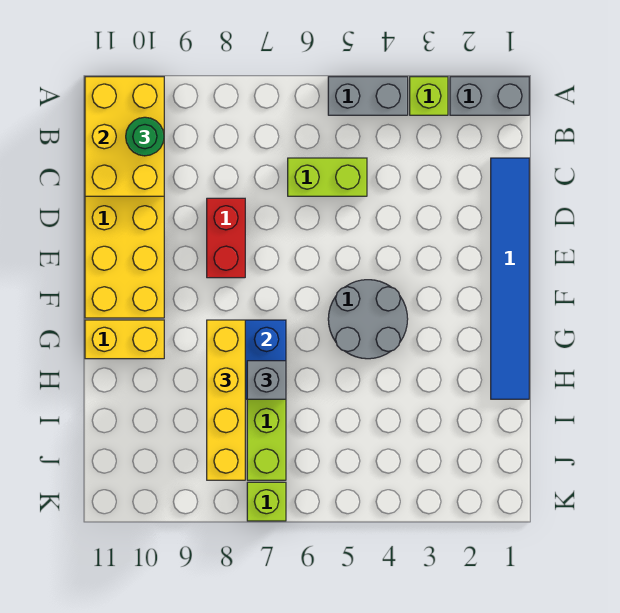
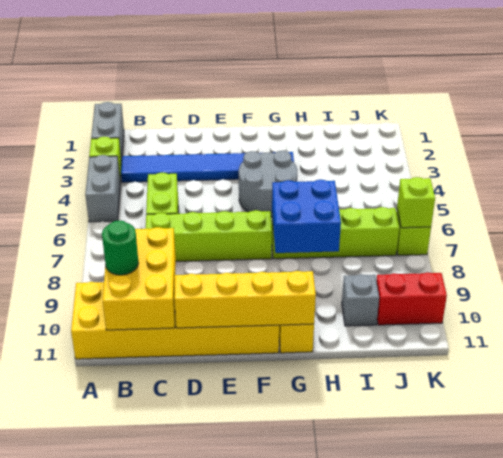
yellow brick A10:C11 level 2 -> yellow brick B9:C11 level 2
blue tile C1:H1 level 1 -> blue tile B3:G3 level 1
none -> lime brick C7:F7 level 1
red brick D8:E8 level 1 -> red brick J10:K10 level 1
yellow brick G8:J8 level 3 -> yellow brick D11:G11 level 2
grey brick H7 level 3 -> grey brick I10 level 1
none -> lime brick K7 level 2

